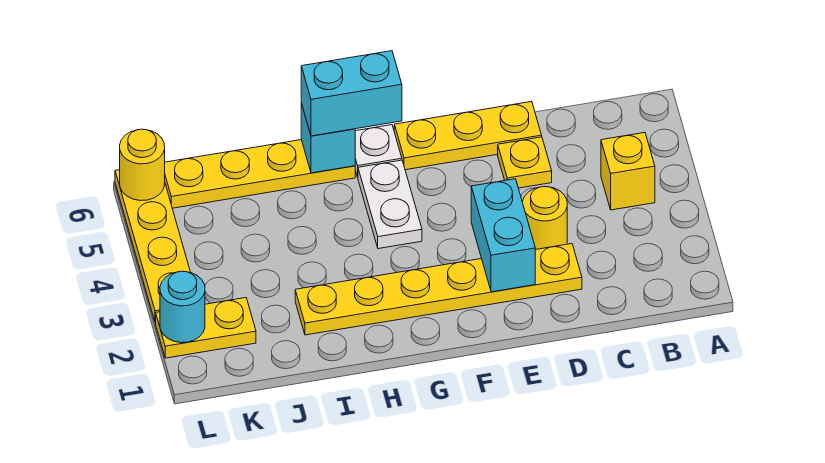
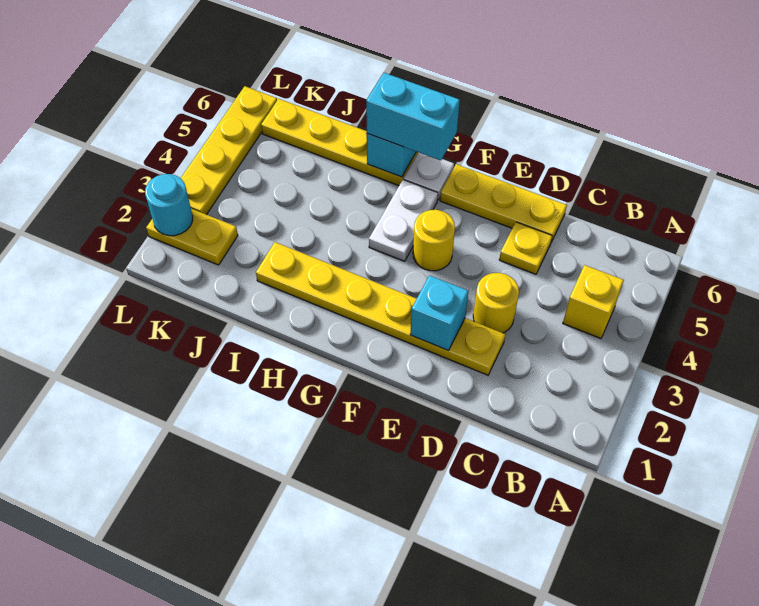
cyan brick E2:E3 level 2 -> cyan brick E2 level 2
yellow round brick L6 level 2 -> yellow round brick F4 level 1

